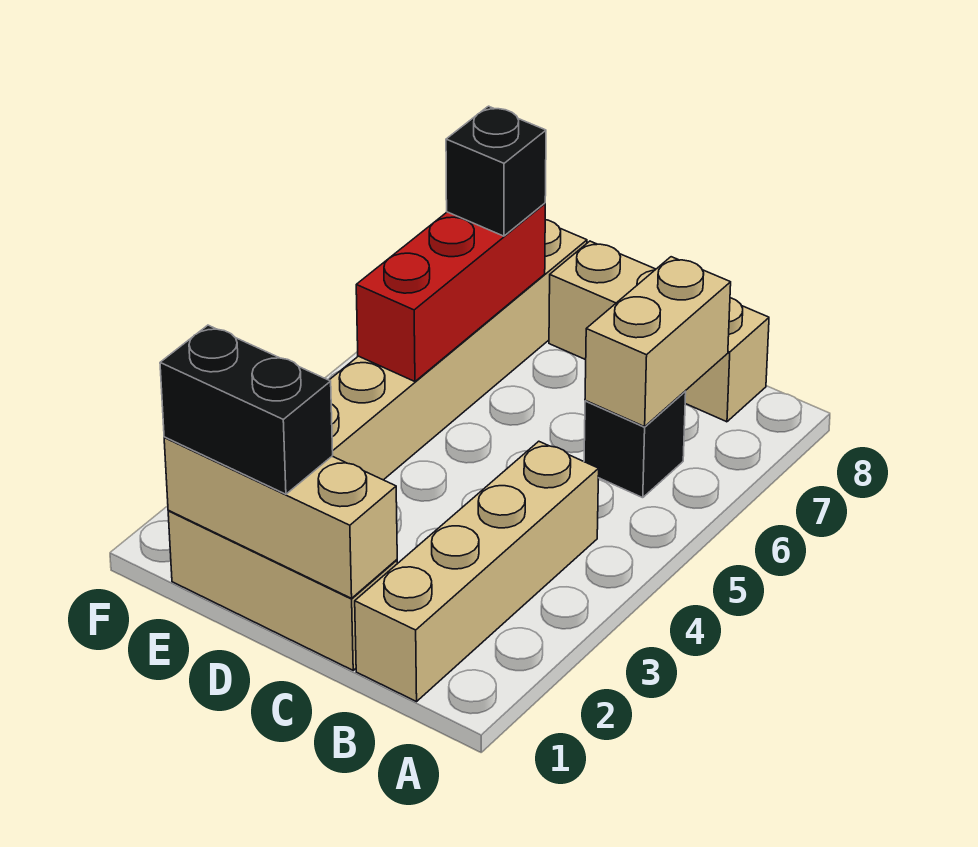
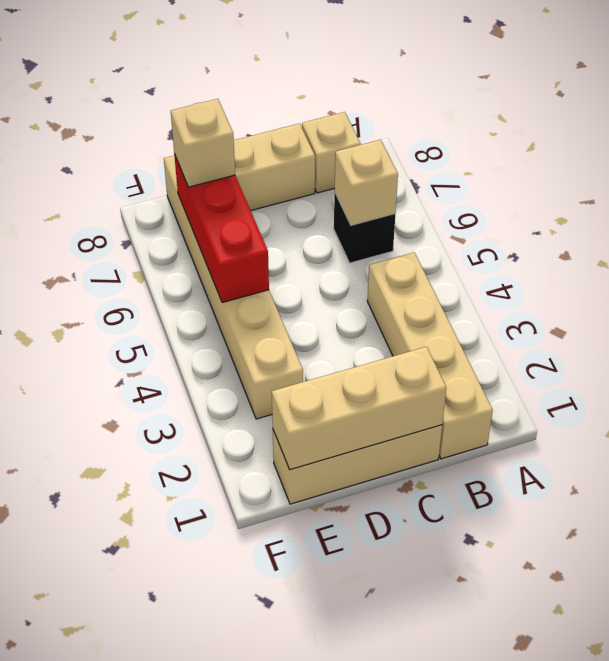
tan brick B6:B7 level 2 -> tan brick B6 level 2
black brick D1:E1 level 3 -> none
black brick E7 level 3 -> tan brick E7 level 3

